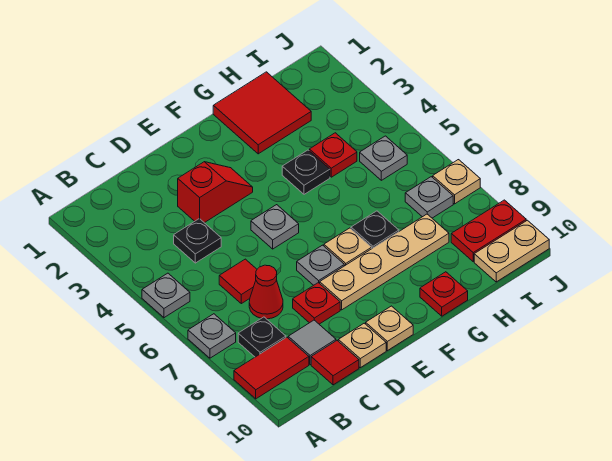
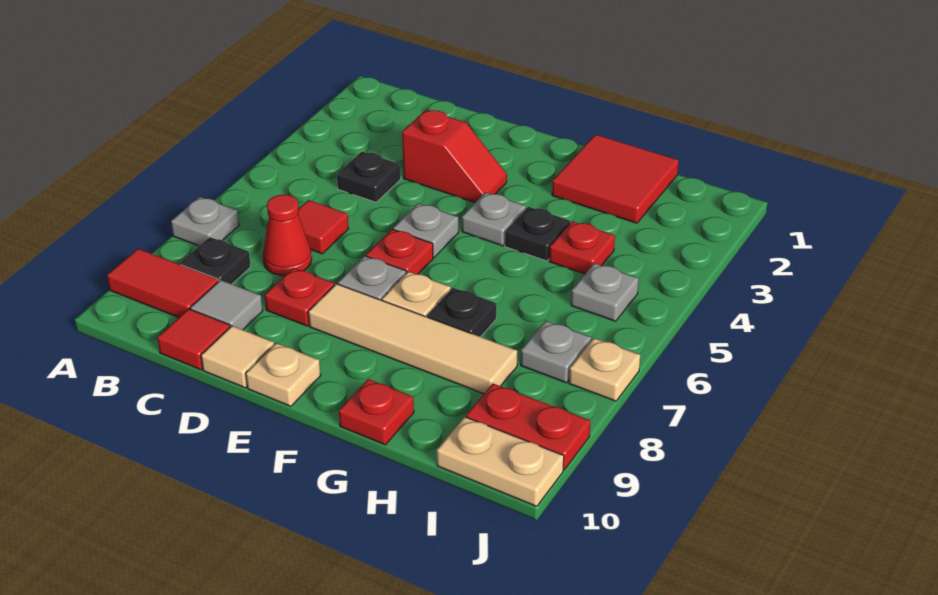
grey plate A5 level 1 -> grey plate F4 level 1
tan plate D10 level 1 -> tan tile D10 level 1
none -> red plate E6 level 1
tan plate E8:H8 level 1 -> tan tile E8:H8 level 1

